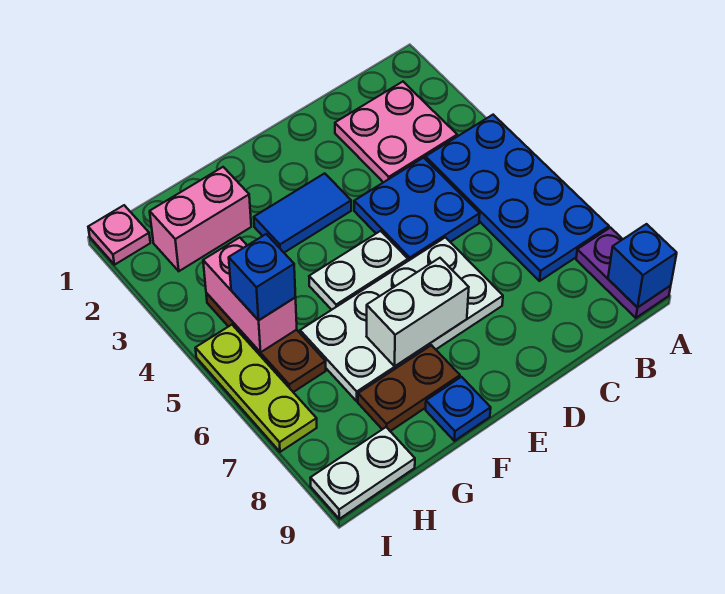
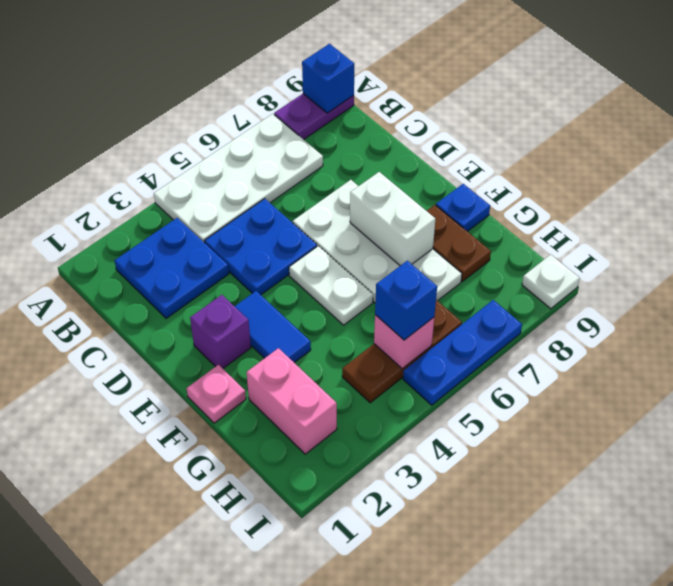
blue plate A4:B7 level 1 -> white plate A4:B7 level 1
pink plate B2:C3 level 1 -> blue plate B2:C3 level 1
none -> purple brick E2 level 1
pink brick H4:H5 level 2 -> pink brick H5 level 2
white plate H9:I9 level 1 -> white plate I9 level 1
pink plate I1 level 1 -> pink plate F1 level 1
lime plate I5:I7 level 1 -> blue plate I5:I7 level 1

